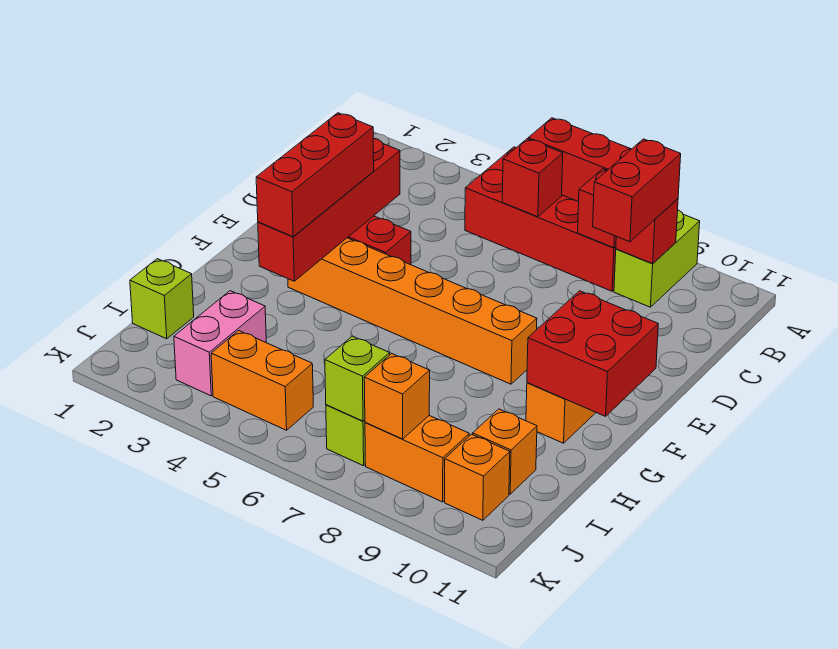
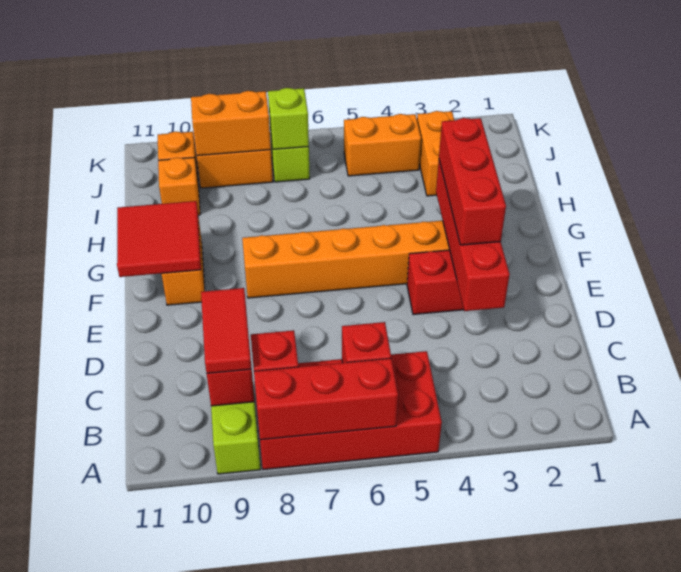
red brick B9:C9 level 3 -> red tile B9:C9 level 3
red brick F10:G11 level 2 -> red tile F10:G11 level 2
lime brick I1 level 1 -> none
pink brick I3:J3 level 1 -> orange brick I3:J3 level 1
orange brick J8 level 2 -> orange brick J8:J9 level 2

